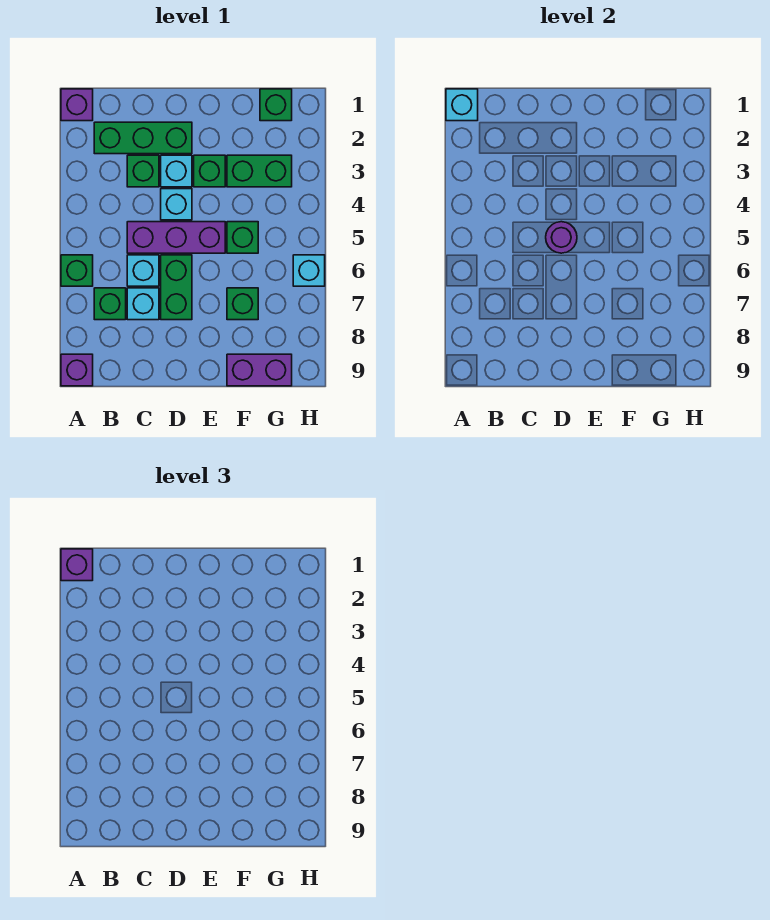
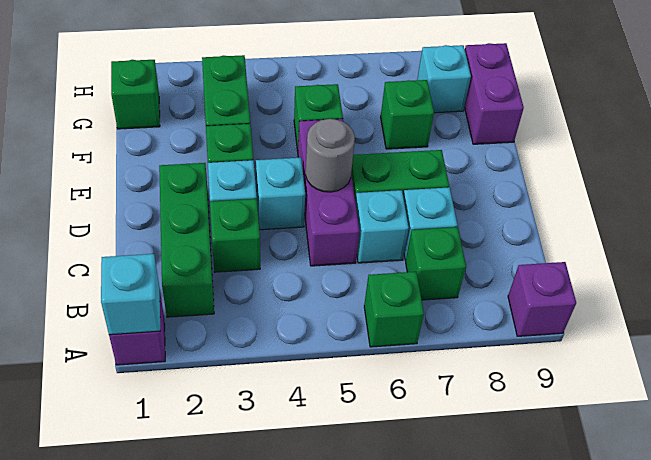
purple brick A1 level 3 -> none
purple round brick D5 level 2 -> grey round brick D5 level 2
cyan brick H6 level 1 -> cyan brick G8 level 1

